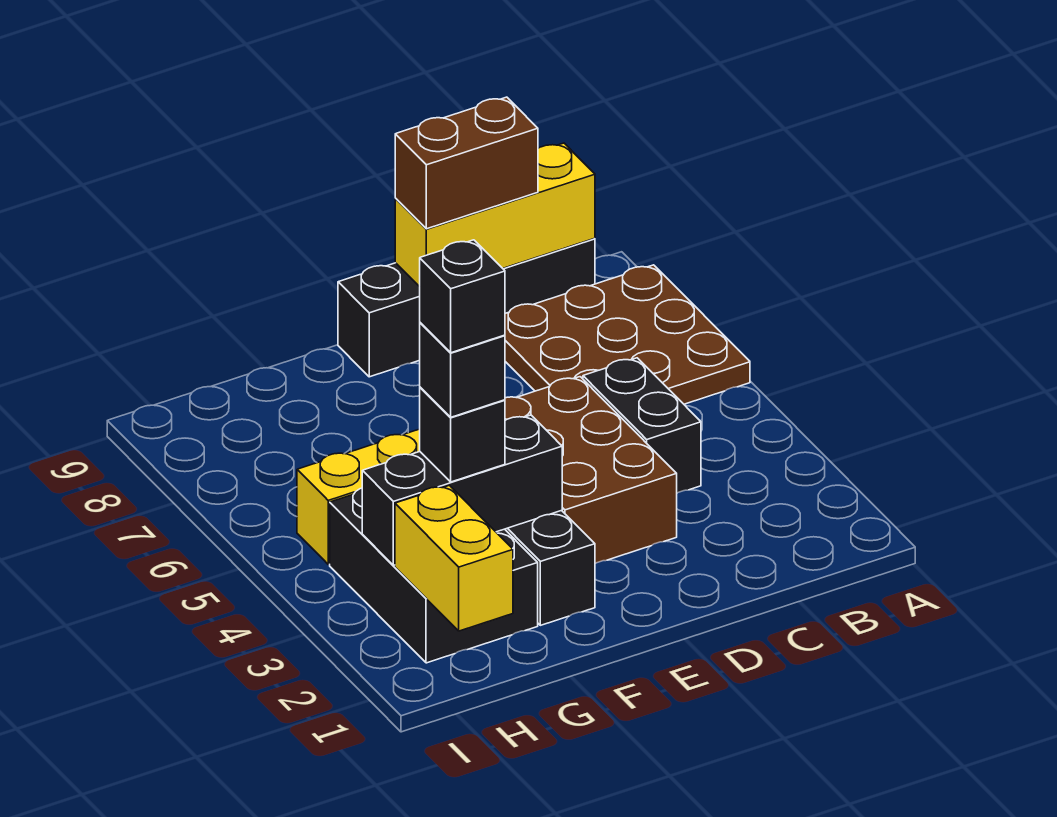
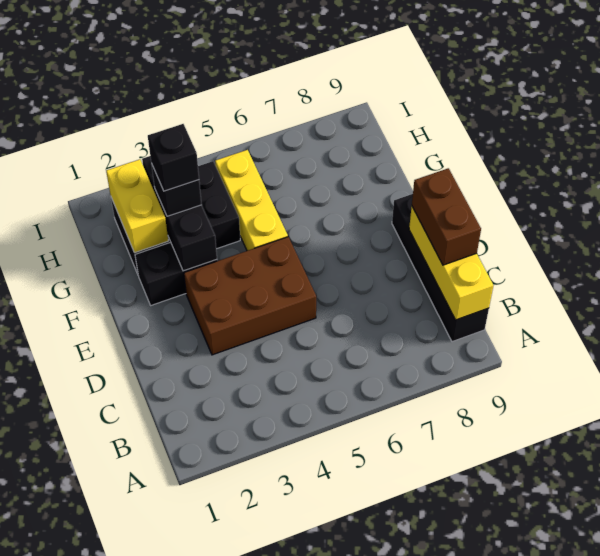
brown plate A6:C8 level 1 -> none
black brick C4:C5 level 1 -> none
black brick G3 level 5 -> none
yellow brick H1:H2 level 2 -> yellow brick G2:H2 level 2

